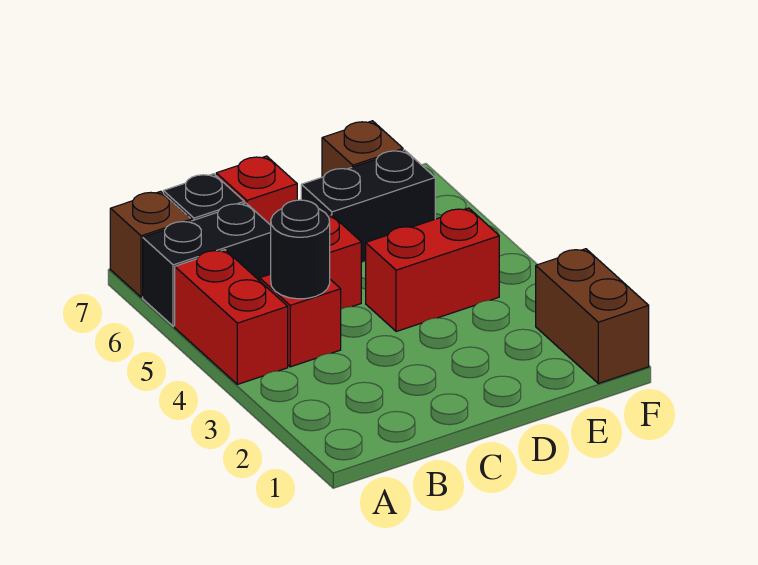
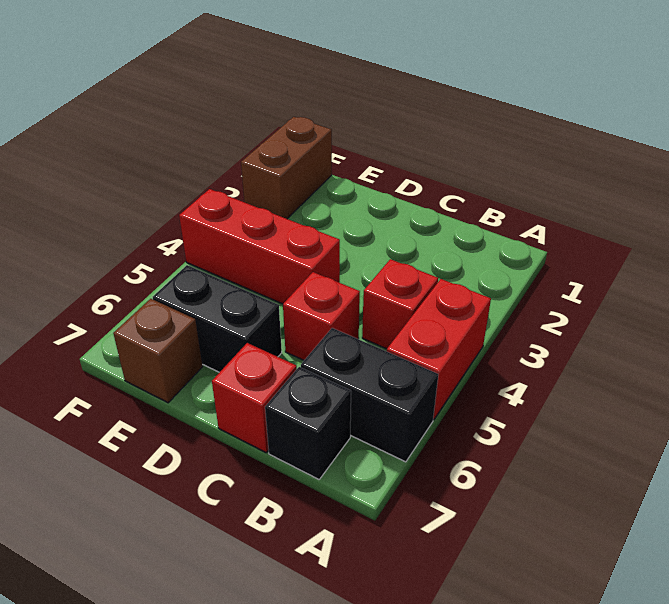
brown brick A7 level 1 -> none
black round brick B4 level 2 -> none
red brick D4:E4 level 1 -> red brick D4:F4 level 1

